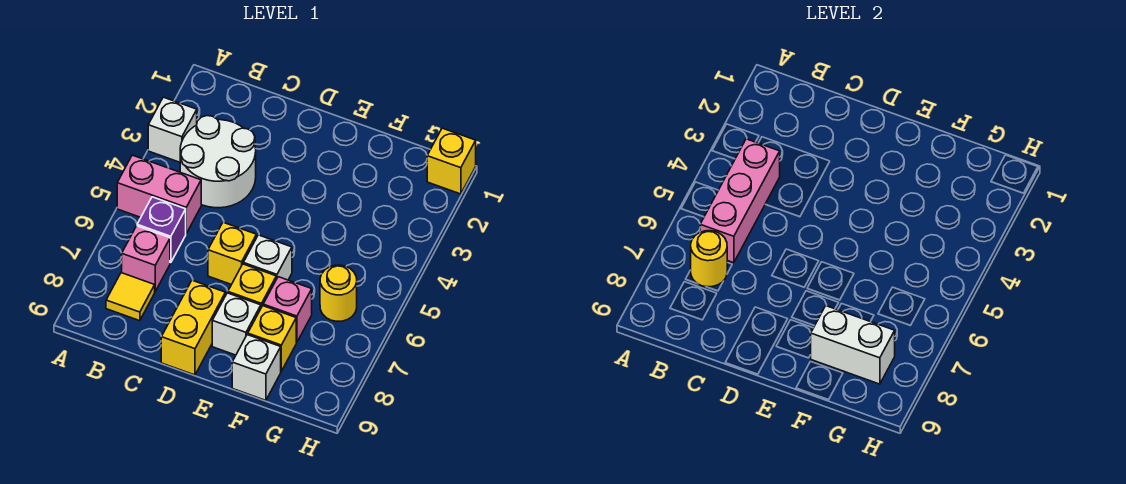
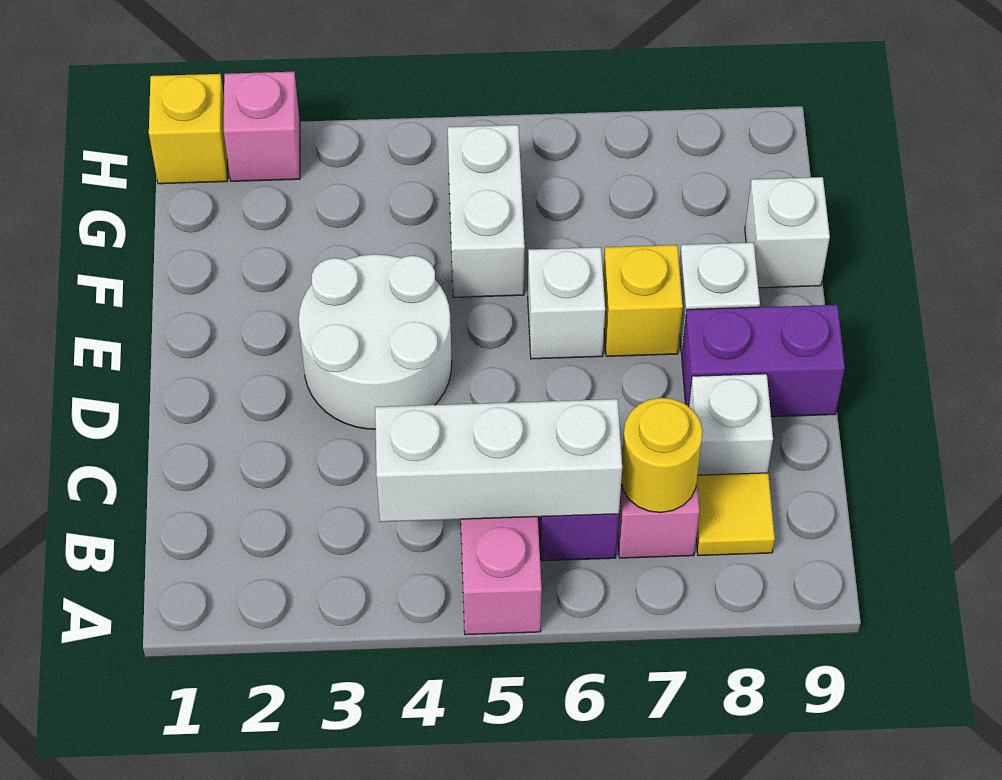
white brick A3 level 1 -> white brick C8 level 1
white round brick B3:C4 level 1 -> white round brick D3:E4 level 1
pink brick B4:B6 level 2 -> white brick B4:B6 level 2
yellow brick D6 level 1 -> none
yellow brick D8:D9 level 1 -> purple brick D8:D9 level 1
pink brick F7 level 1 -> pink brick H2 level 1
yellow brick F8 level 1 -> none
white brick F8:G8 level 2 -> white brick F5:G5 level 1
yellow round brick G6 level 1 -> none

